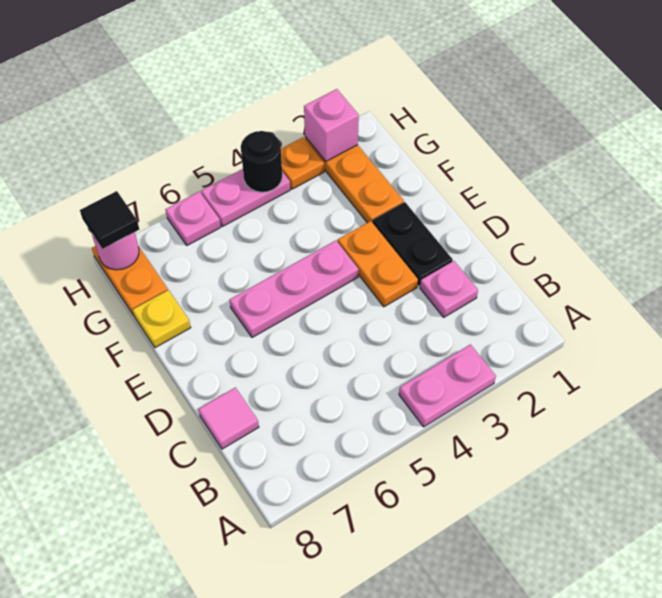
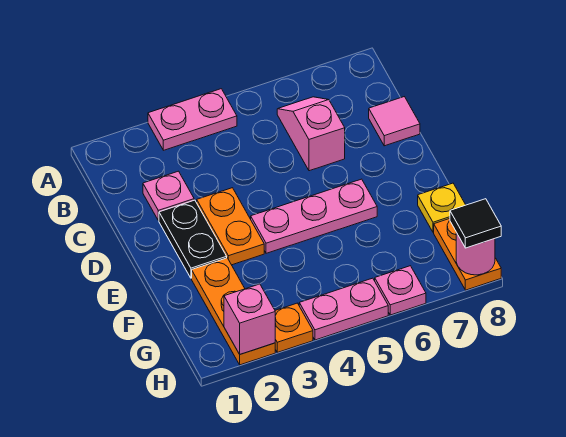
none -> pink slope B6:C6 level 1 top C
black round brick H4 level 2 -> none

